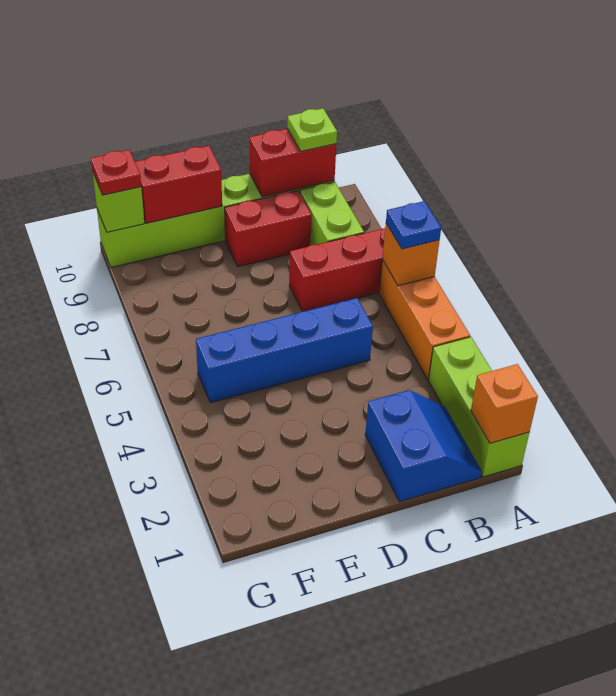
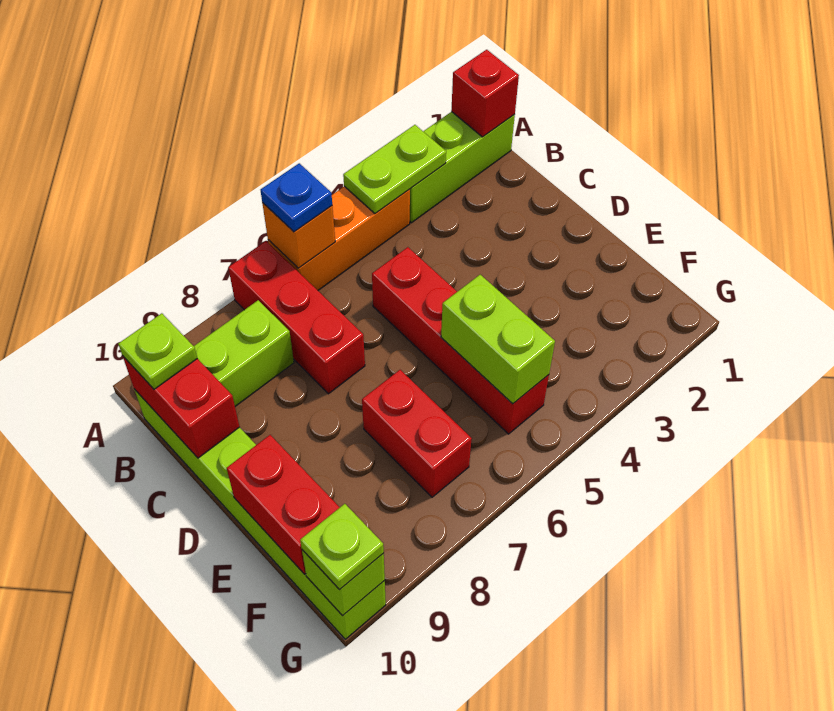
orange brick A1 level 2 -> red brick A1 level 2
none -> lime plate A3:A4 level 2
blue slope B1:C2 level 1 top C -> none
blue brick C5:F5 level 1 -> red brick C5:F5 level 1
red brick C9:D9 level 1 -> red brick E7:F7 level 1
none -> lime brick E5:F5 level 2
red plate G10 level 3 -> lime plate G10 level 3

